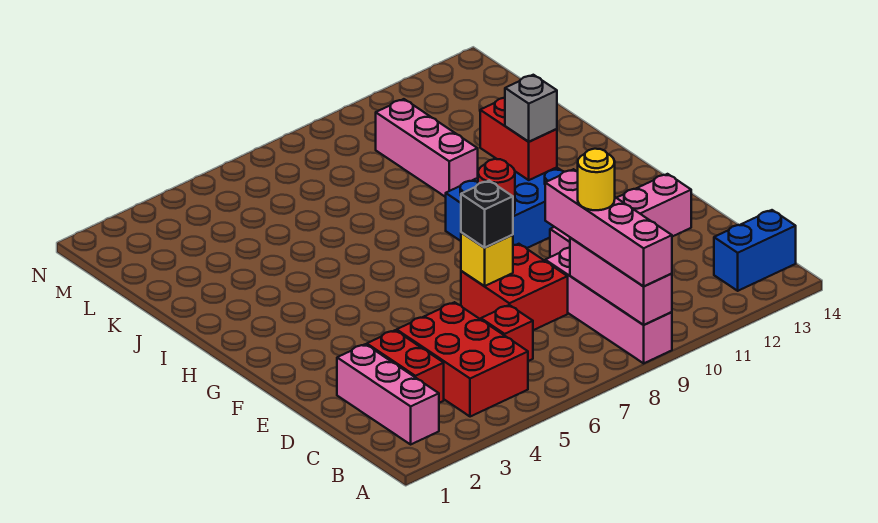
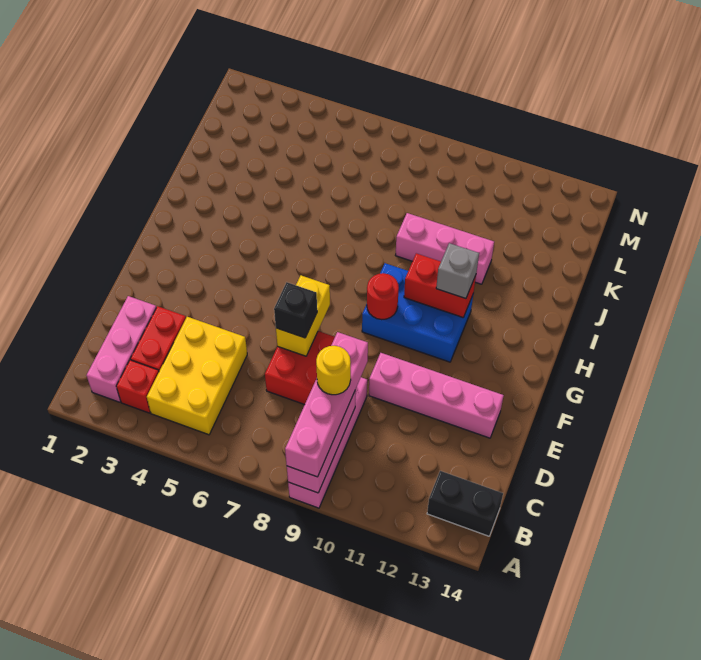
red brick B4:D5 level 1 -> yellow brick B4:D5 level 1
blue brick B13:B14 level 1 -> black brick B13:B14 level 1
red brick C6 level 1 -> red brick B3 level 1
yellow brick E7 level 2 -> yellow brick E7:F7 level 2
red brick H11:I11 level 2 -> red brick H10:H11 level 2
pink brick J10:L10 level 1 -> pink brick J9:J11 level 1

